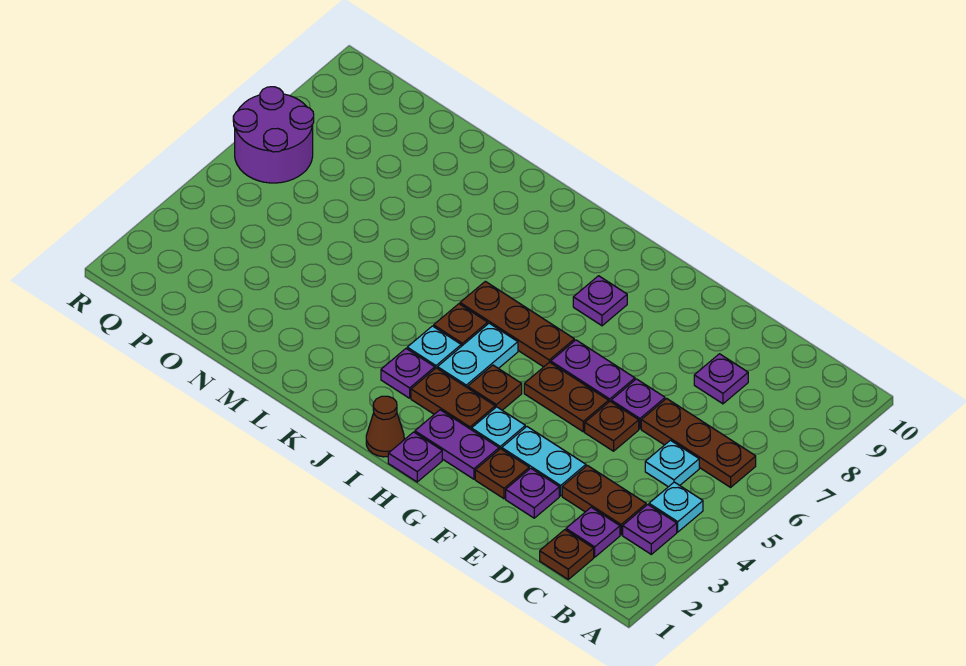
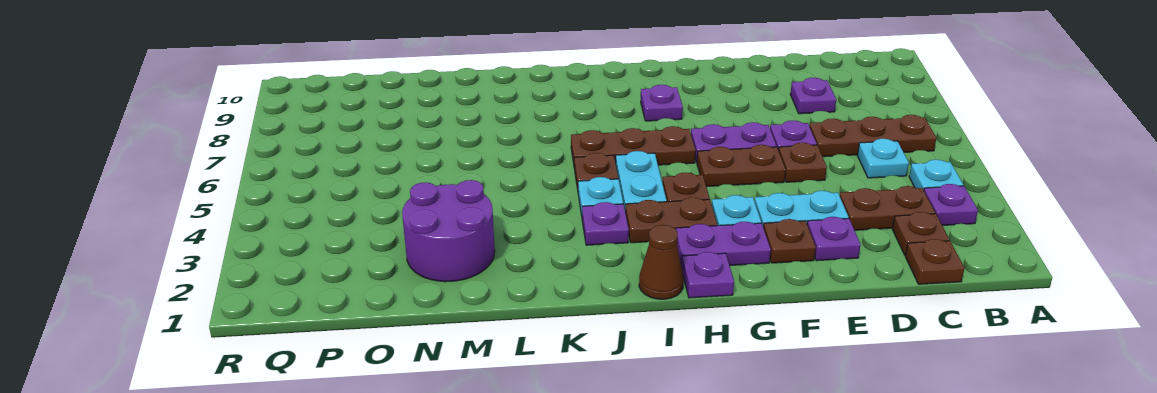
purple plate C2 level 1 -> brown plate C2 level 1
purple round brick Q6:R7 level 1 -> purple round brick M2:N3 level 1

